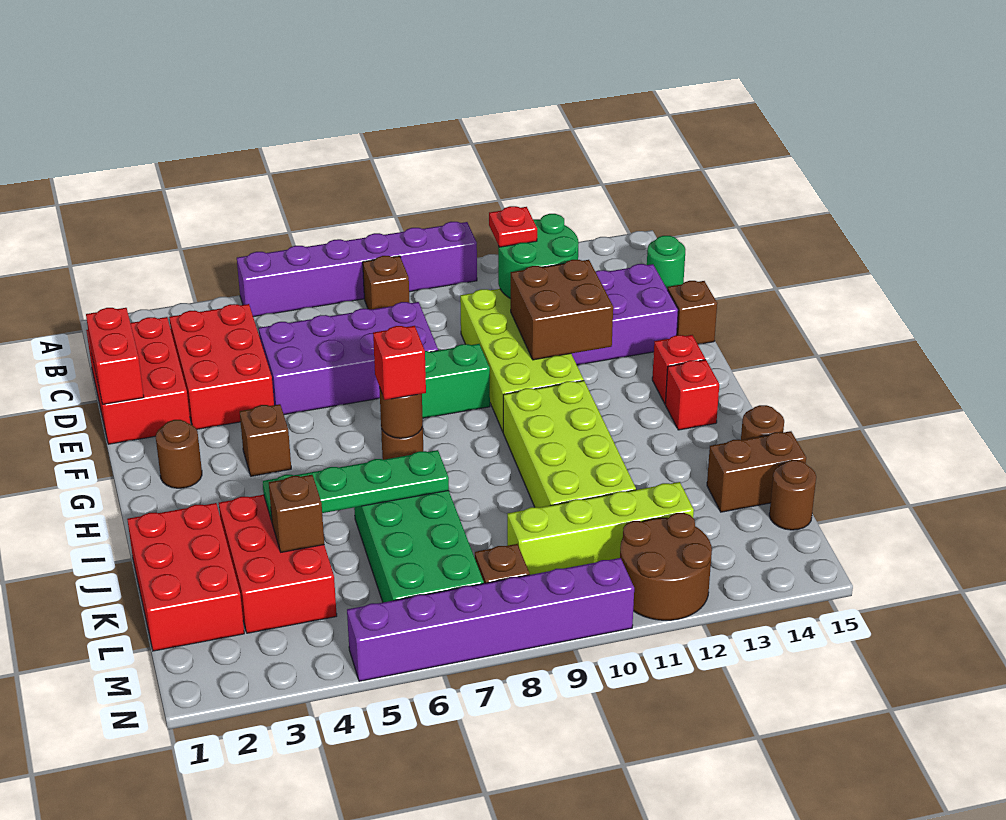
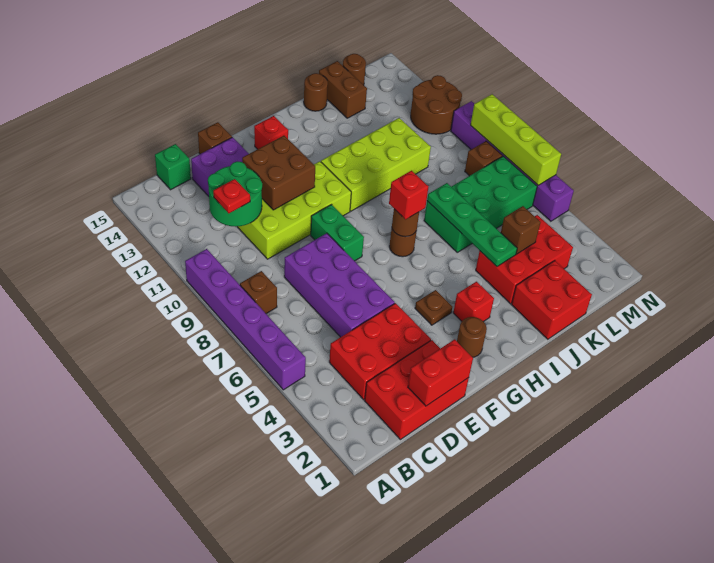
green round brick C15 level 1 -> green brick C15 level 1
brown brick G4 level 1 -> brown plate G4 level 1
red brick H14 level 1 -> red brick H3 level 1
red brick J1:L2 level 1 -> red brick J1:K2 level 1
lime brick L9:L12 level 1 -> lime brick N6:N9 level 2

